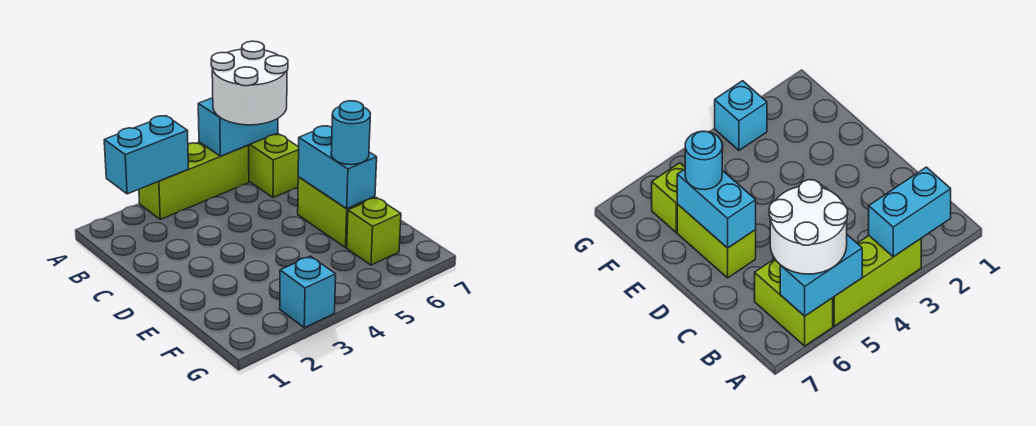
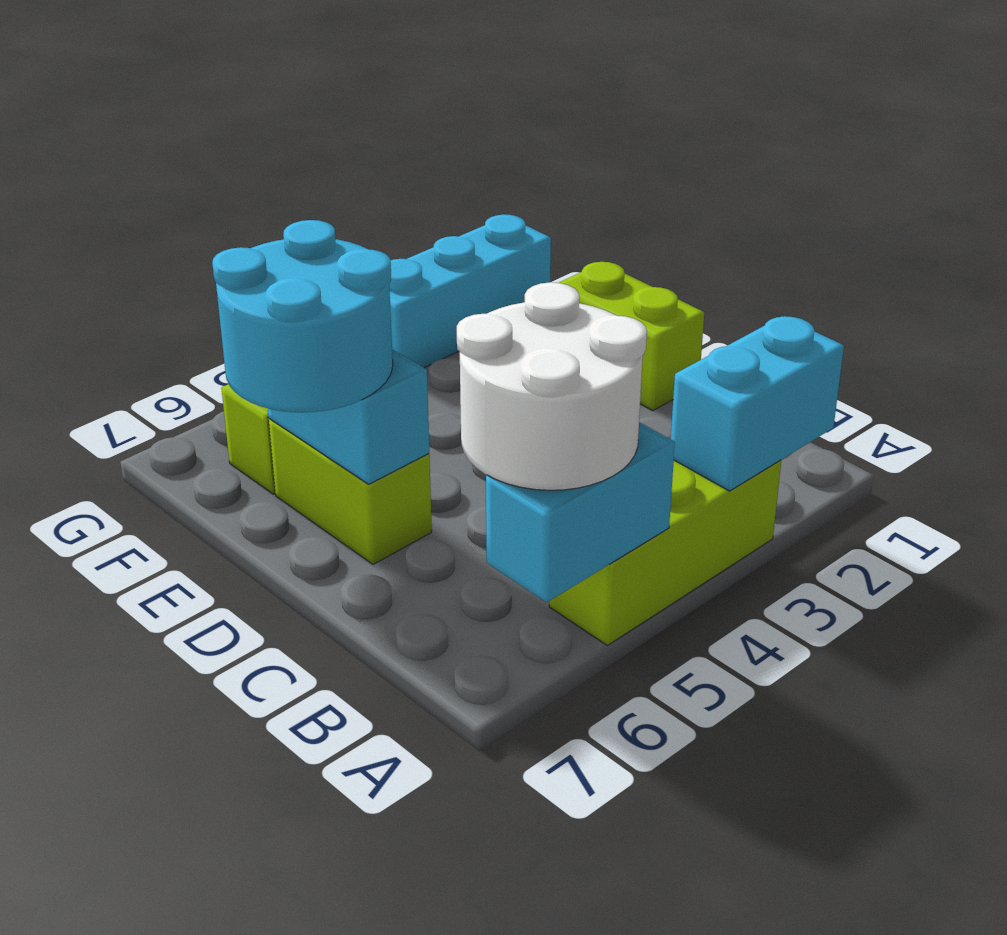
lime brick A6:B6 level 1 -> lime brick D1:E1 level 1
cyan round brick E6 level 3 -> cyan round brick D6:E7 level 3
cyan brick G3 level 1 -> cyan brick G1:G3 level 1

